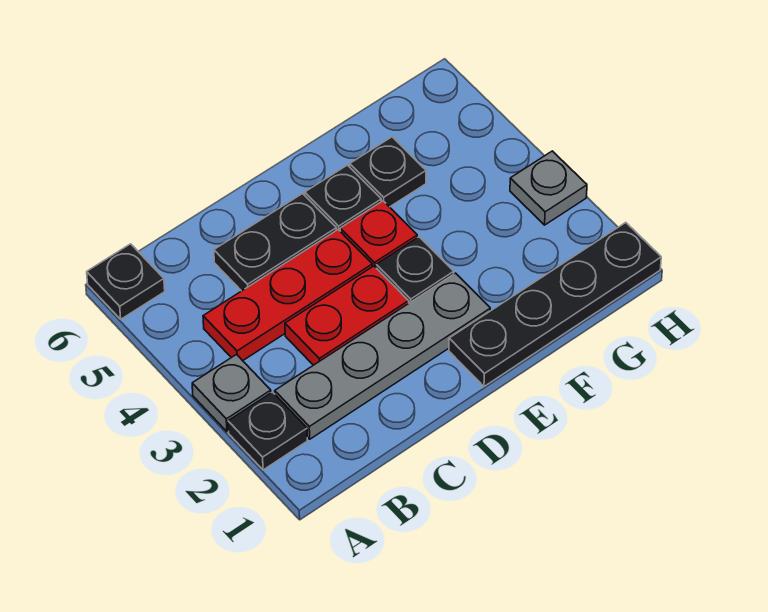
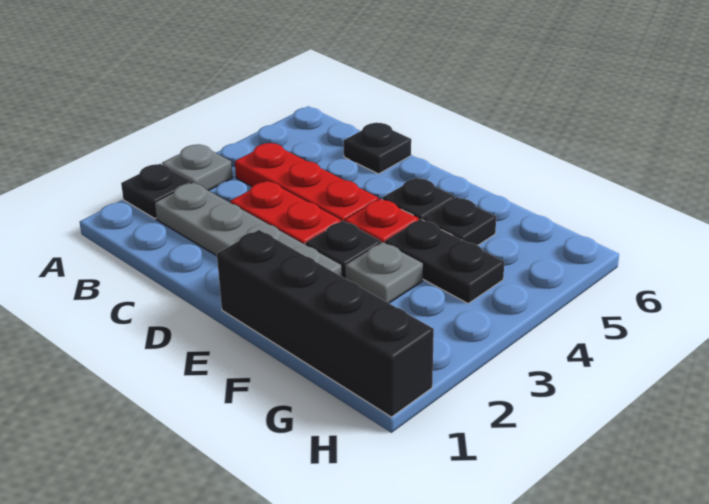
black plate A6 level 1 -> black plate C6 level 1
black plate C5:D5 level 1 -> black plate F4:G4 level 1
black plate E1:H1 level 1 -> black brick E1:H1 level 1
grey plate H3 level 1 -> grey plate F3 level 1

